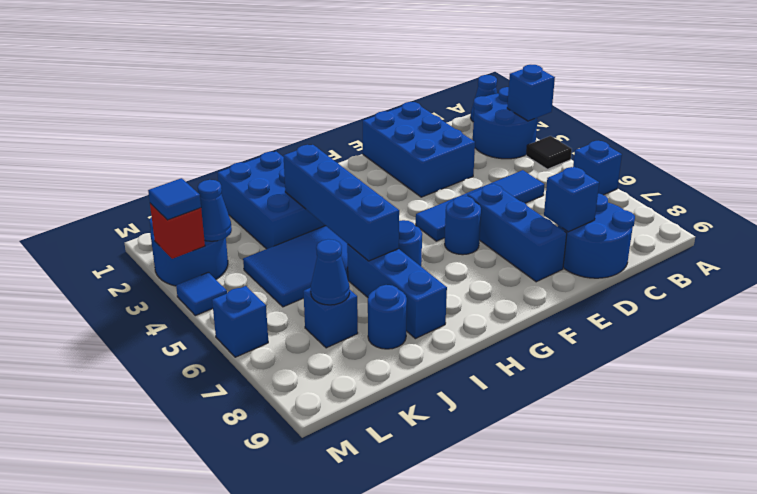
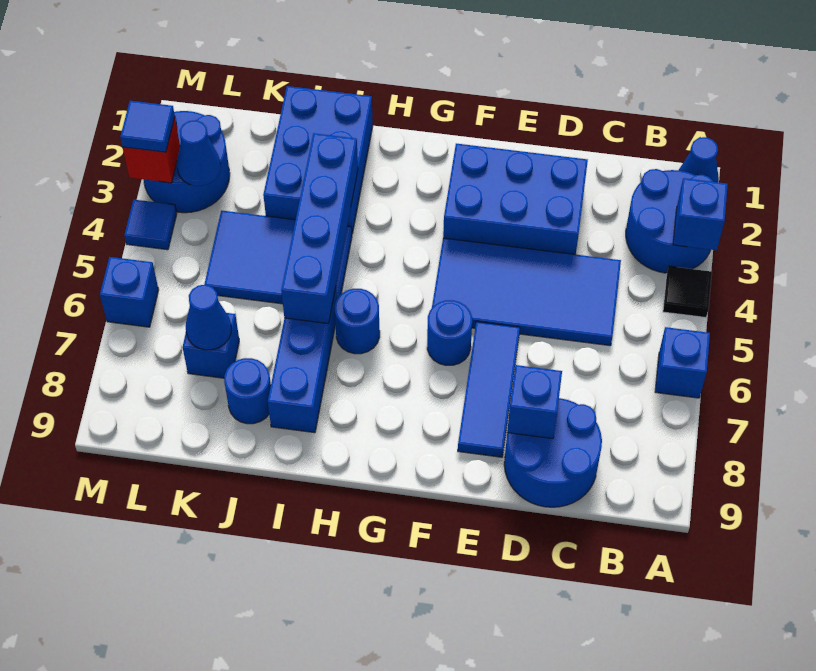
blue tile C5:F5 level 1 -> blue tile C4:F5 level 1
blue brick D1:E3 level 1 -> blue brick D2:F3 level 1
blue brick E6:E8 level 1 -> blue tile E6:E8 level 1

